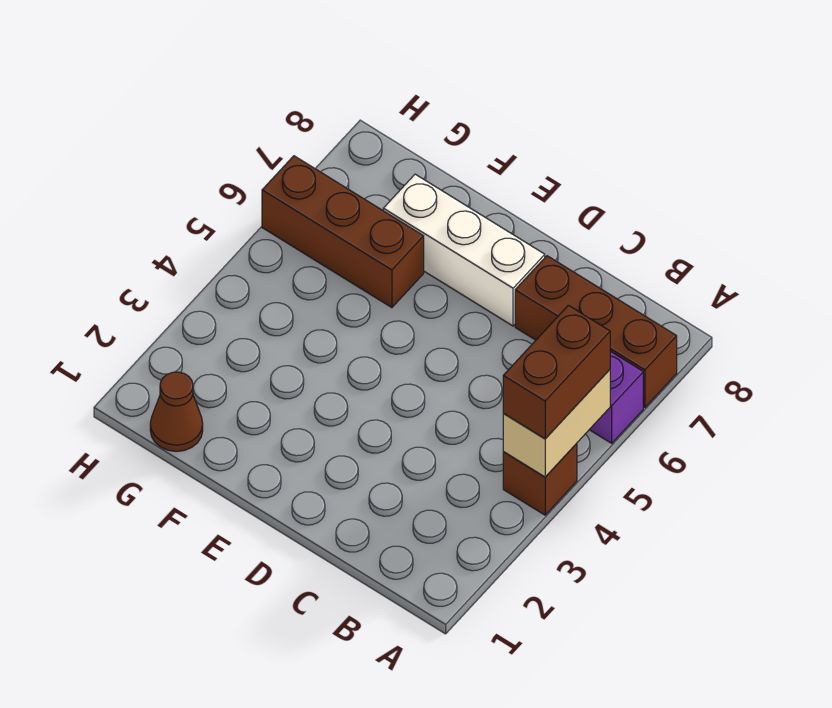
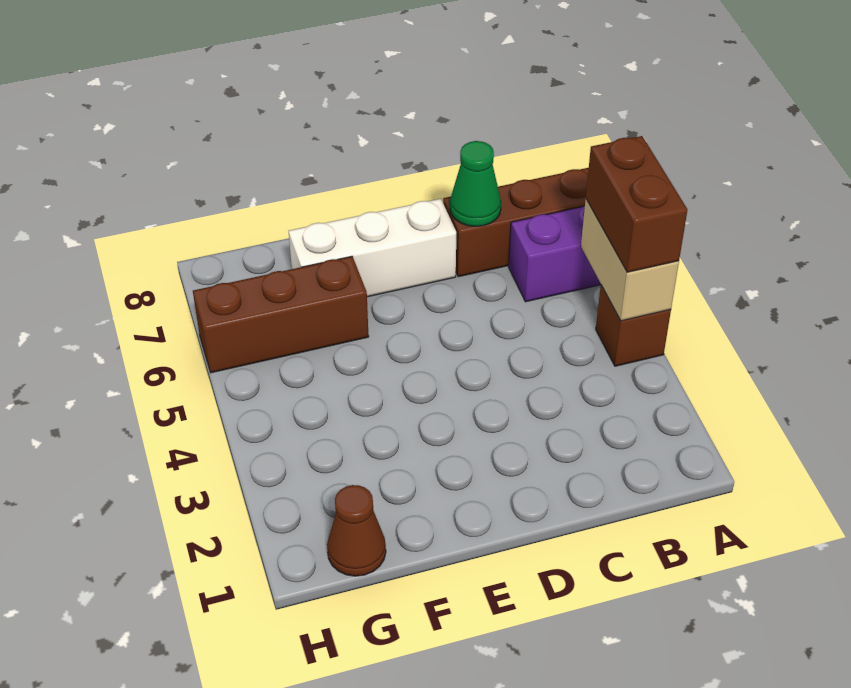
none -> green cone C7 level 2

